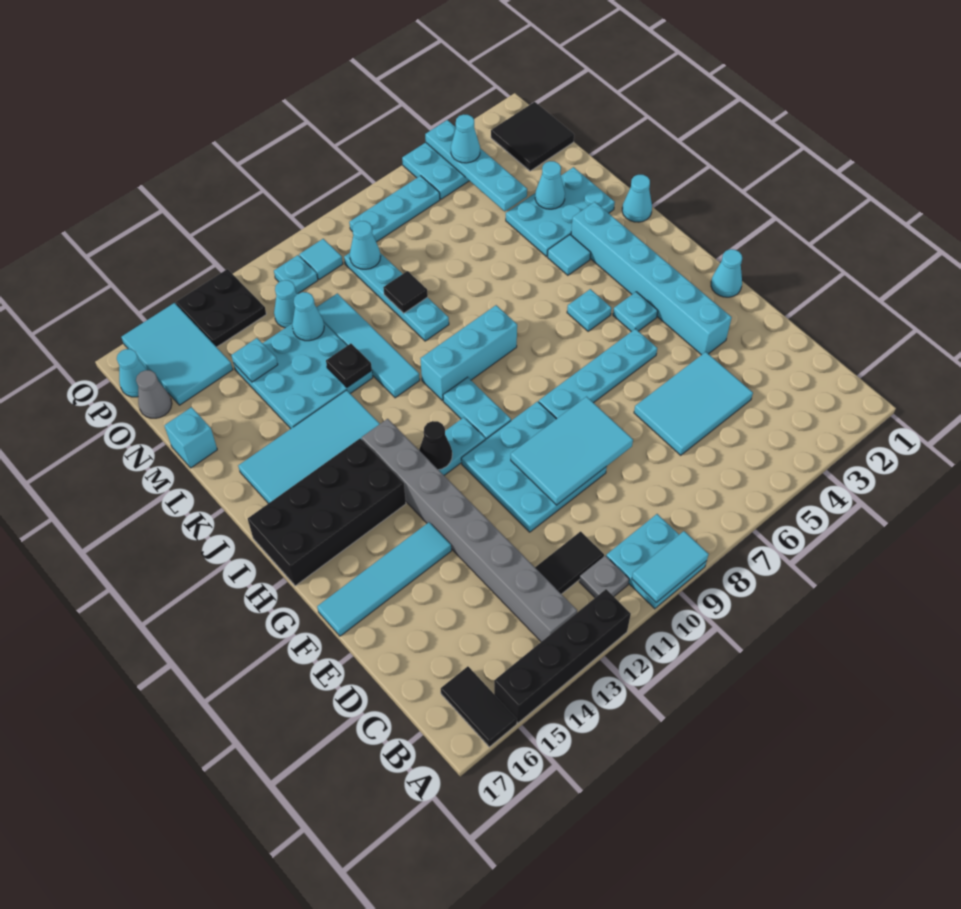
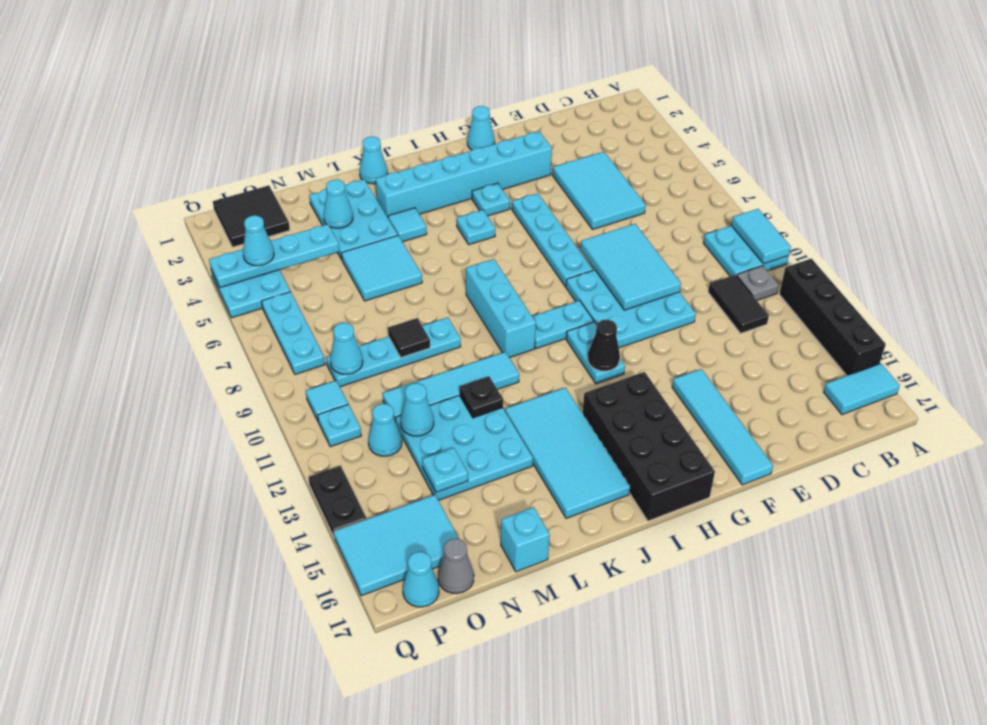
black tile A16:B16 level 1 -> cyan tile A16:B16 level 1
grey brick B13:I13 level 1 -> none
none -> cyan tile L5:M6 level 1
black plate P13:Q14 level 1 -> black plate Q13:Q14 level 1

